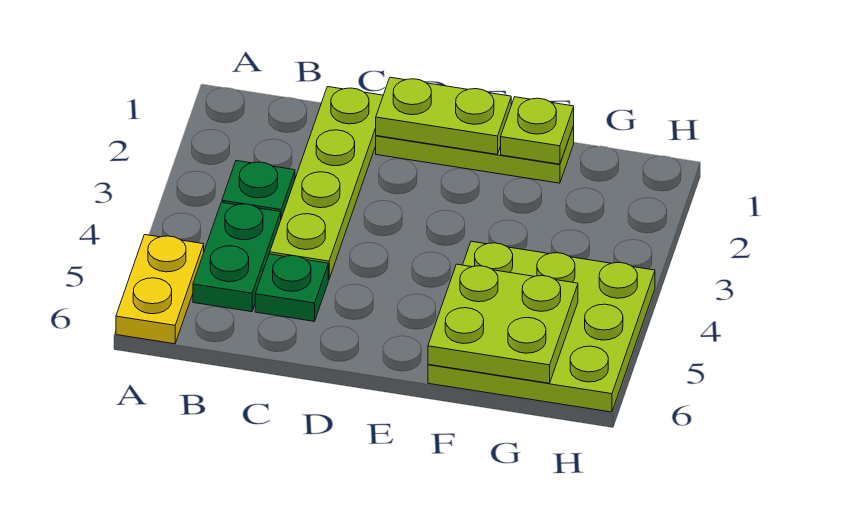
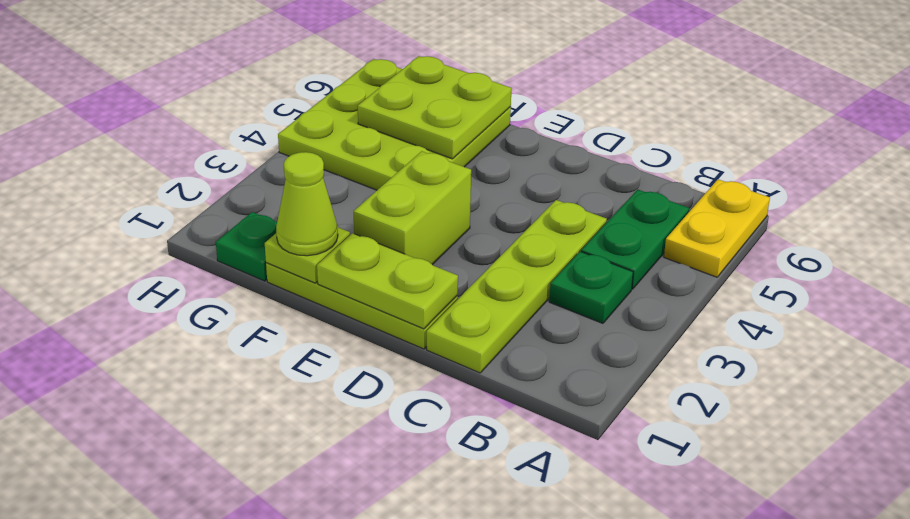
green plate C5 level 1 -> green plate G1 level 1
none -> lime brick E2:E3 level 1
none -> lime cone F1 level 3

